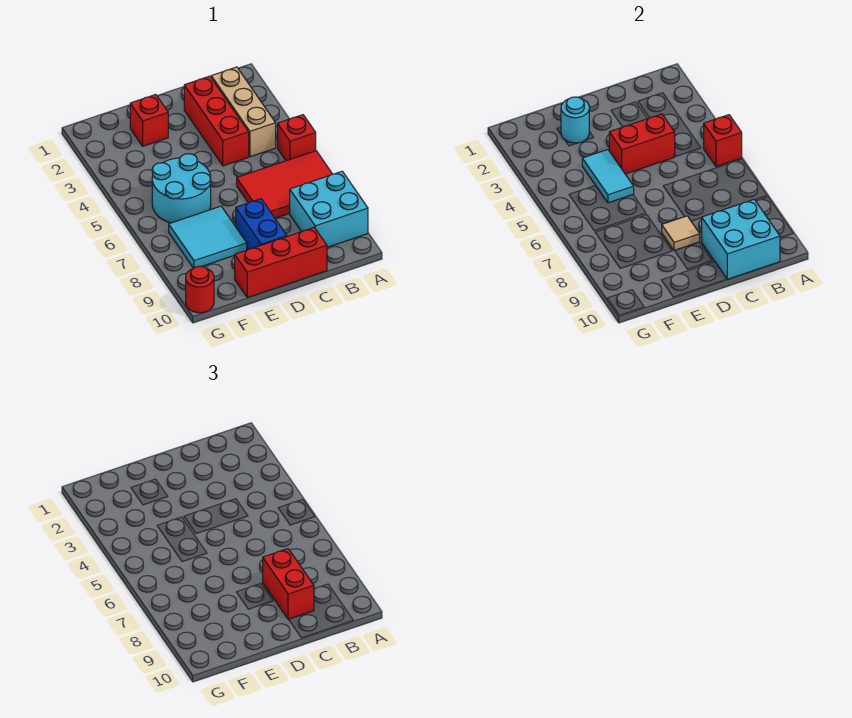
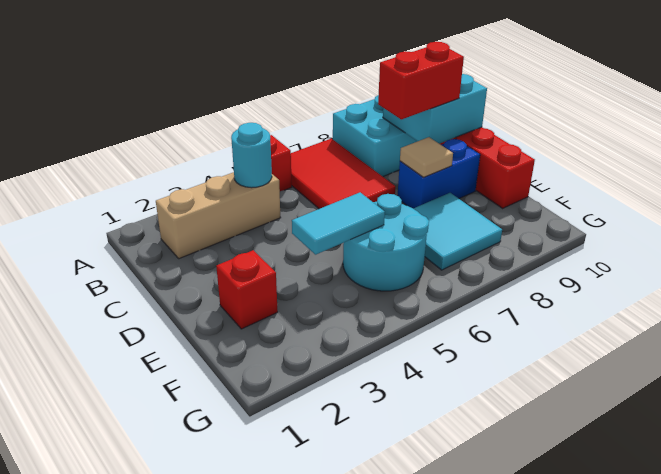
red brick A5 level 2 -> none
red brick C2:C4 level 1 -> none
red brick C4:D4 level 2 -> none
cyan round brick E2 level 2 -> cyan round brick B4 level 2
red round brick G10 level 1 -> none

